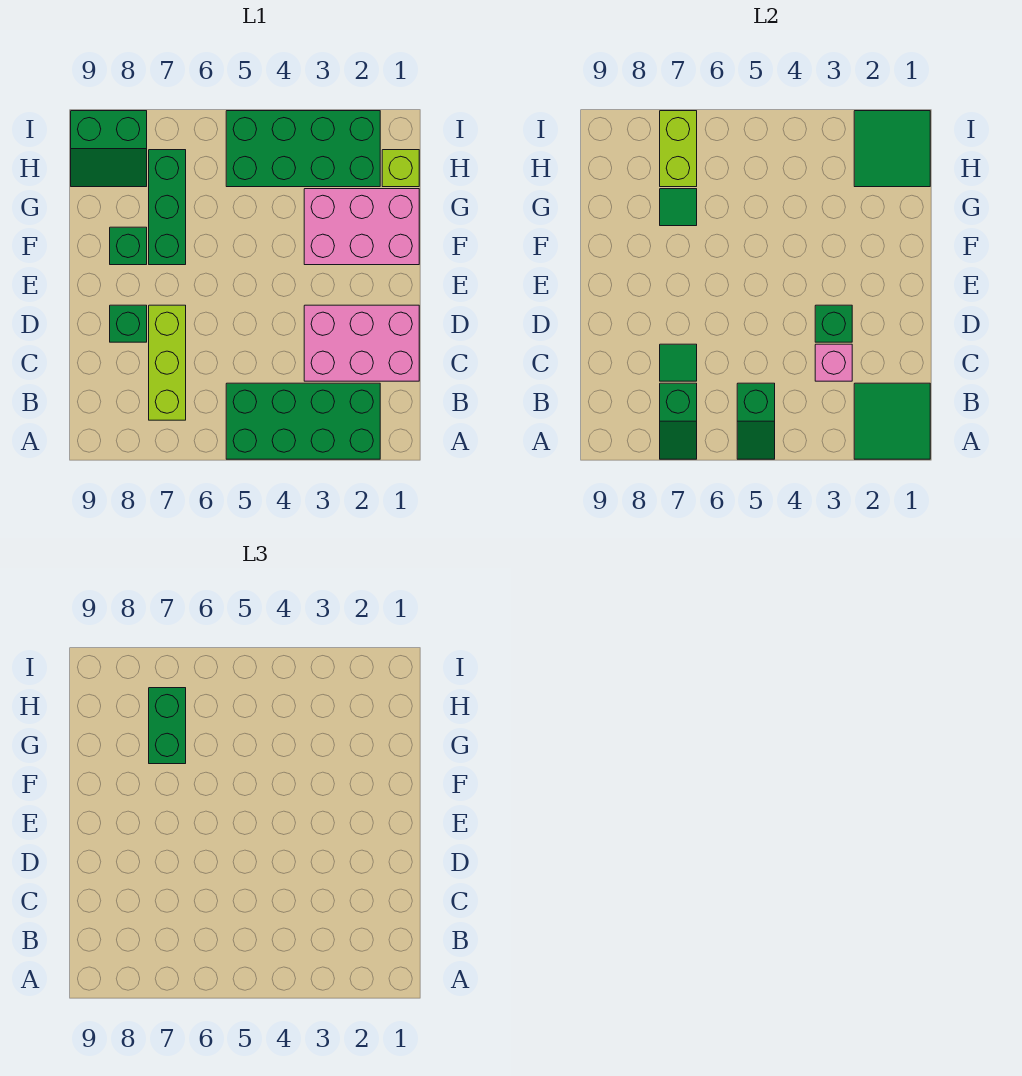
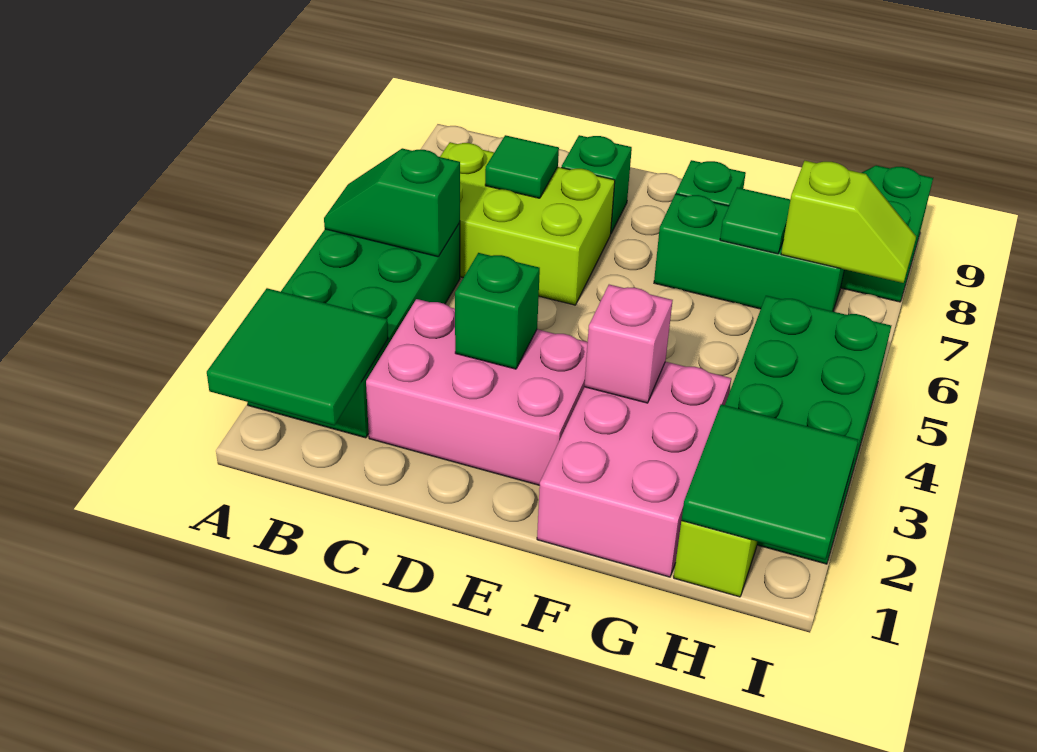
green slope A7:B7 level 2 top B -> none
lime brick B7:D7 level 1 -> lime brick B6:D7 level 1
pink brick C1:D3 level 1 -> pink brick C2:E3 level 1
pink brick C3 level 2 -> pink brick F3 level 2
green brick G7:H7 level 3 -> none
lime brick H7:I7 level 2 -> lime slope H7:I7 level 2 top H

